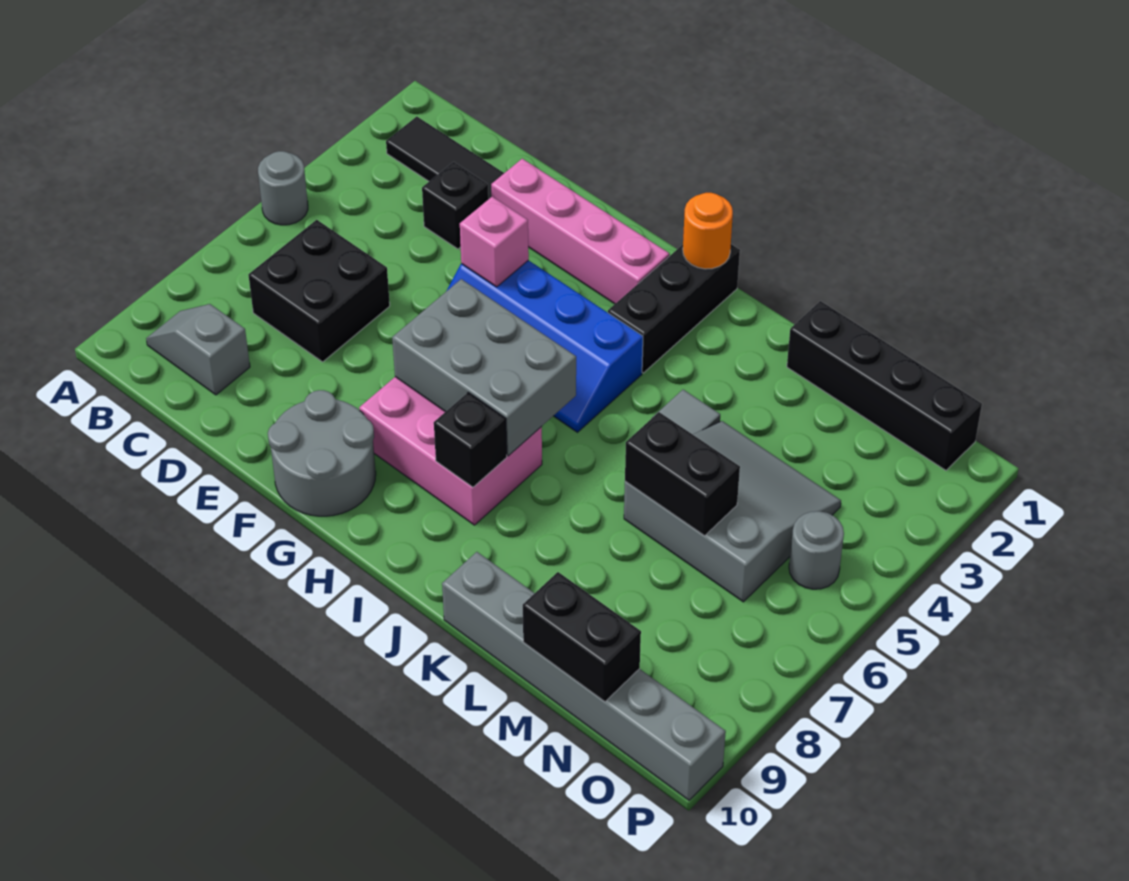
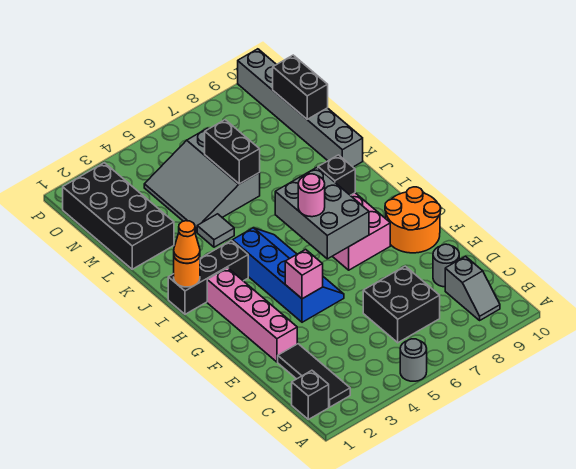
black brick D3 level 1 -> black brick B1 level 1
grey round brick F9:G10 level 1 -> orange round brick F9:G10 level 1
none -> pink round brick H6 level 3
none -> orange cone I1 level 3
black brick L1:O1 level 1 -> black brick L1:O2 level 1
grey round brick O5 level 1 -> grey round brick D9 level 1

